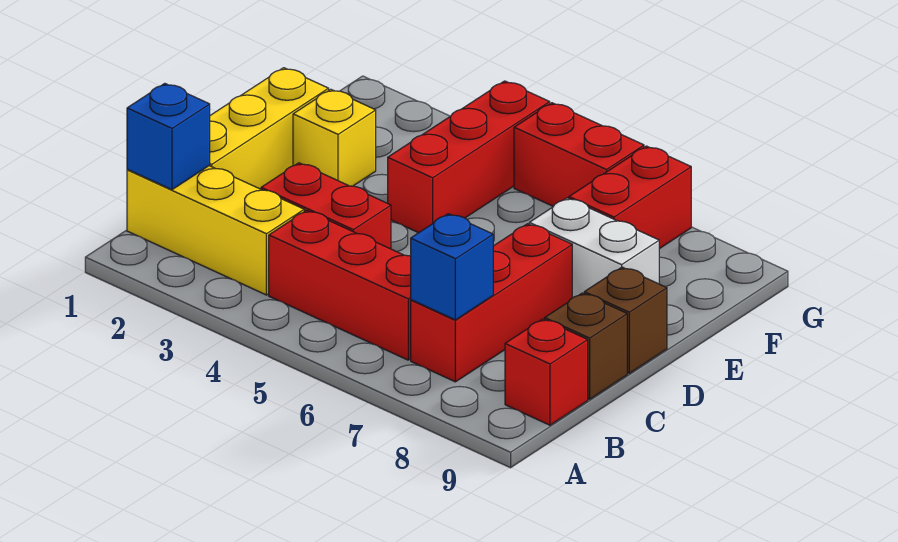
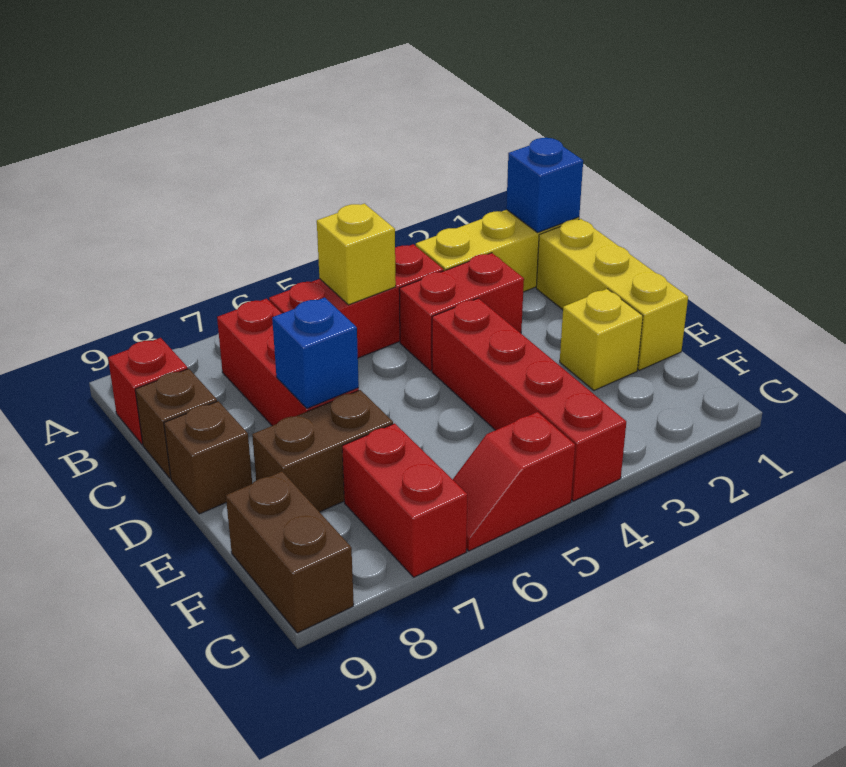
none -> yellow brick B5 level 2
blue brick B7 level 2 -> blue brick D7 level 2
red brick E4:G4 level 1 -> red brick D4:G4 level 1
white brick E7:E8 level 1 -> brown brick E7:E8 level 1
none -> brown brick F9:G9 level 1
red brick G5:G6 level 1 -> red slope G5:G6 level 1 top 5

